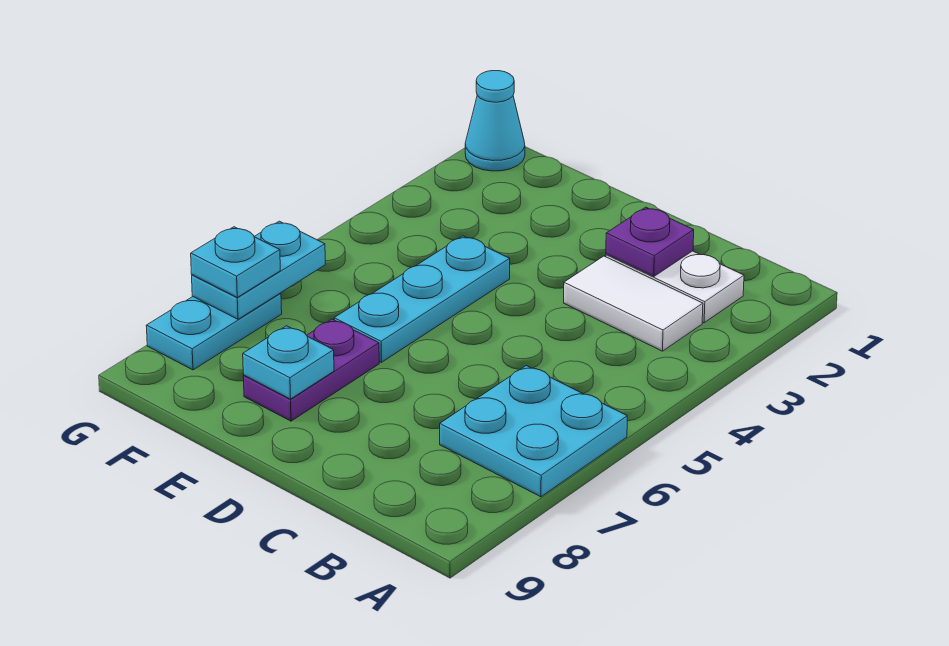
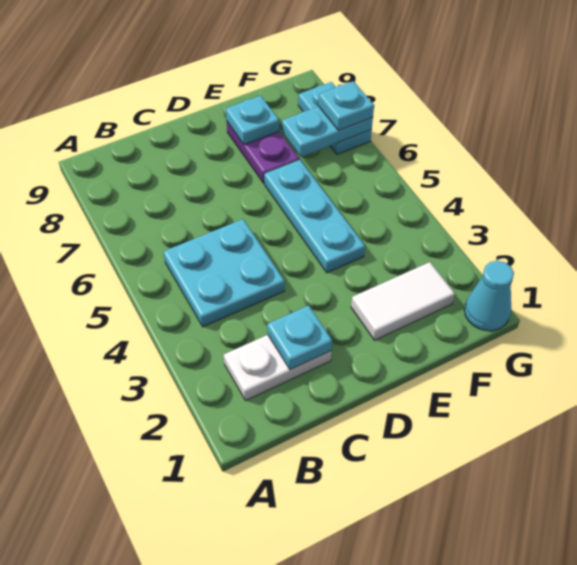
cyan plate A6:B7 level 1 -> cyan plate B4:C5 level 1
white tile B3:C3 level 1 -> white tile E2:F2 level 1
purple plate C2 level 2 -> cyan plate C2 level 2
cyan plate G6:G7 level 2 -> cyan plate F7:G7 level 2

